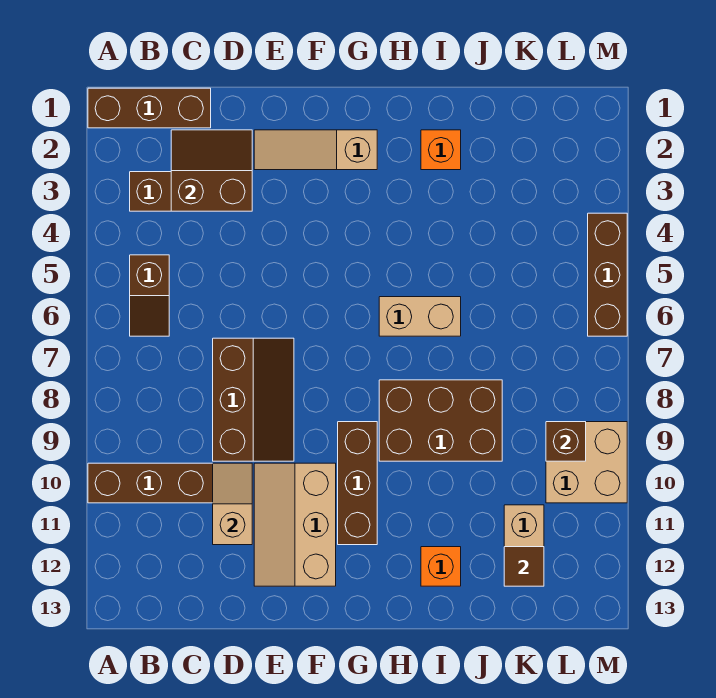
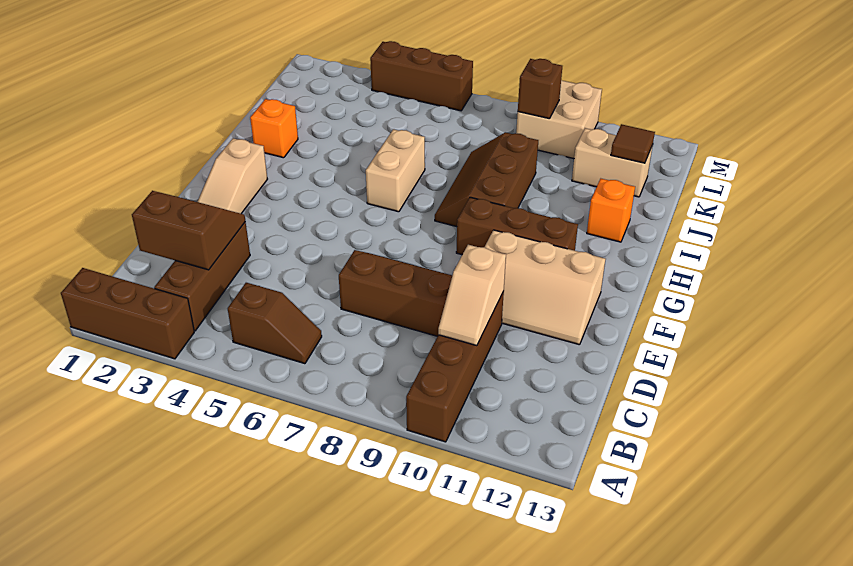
brown brick A1:C1 level 1 -> brown brick A1:A3 level 1
brown slope C2:D3 level 2 top 3 -> brown slope C2:D3 level 2 top C
tan slope D10:D11 level 2 top 11 -> tan slope C10:D10 level 2 top D
brown brick H8:J9 level 1 -> brown slope H8:J9 level 1 top 9

